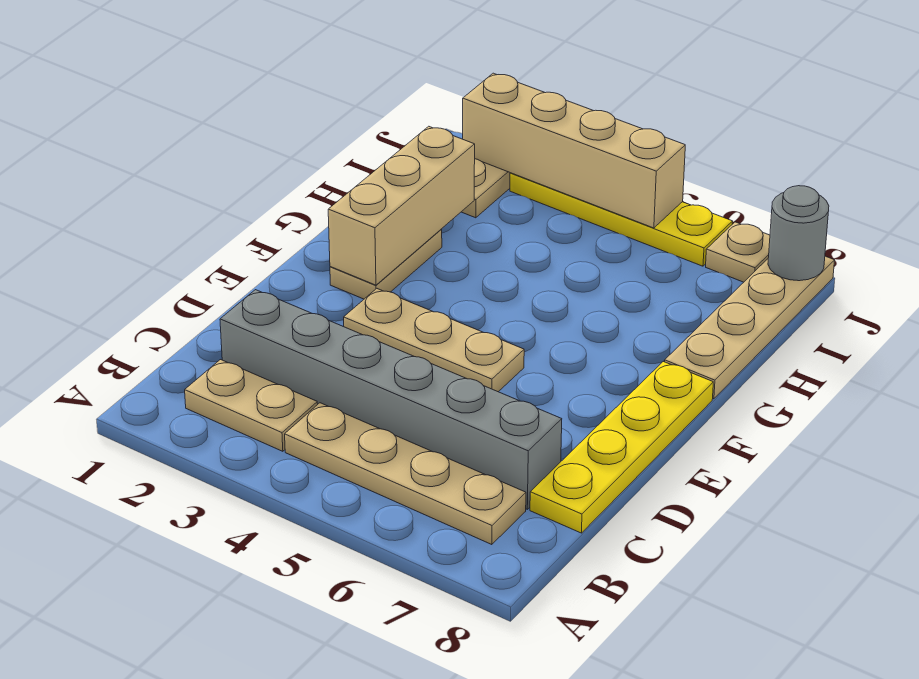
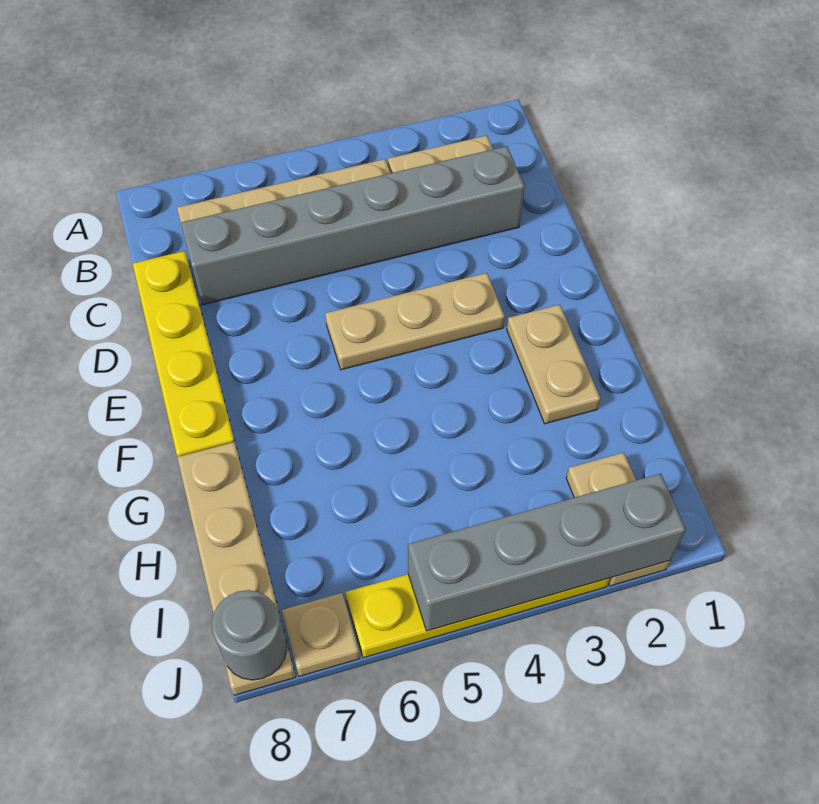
tan brick F2:H2 level 2 -> none
tan brick J2:J5 level 2 -> grey brick J2:J5 level 2

